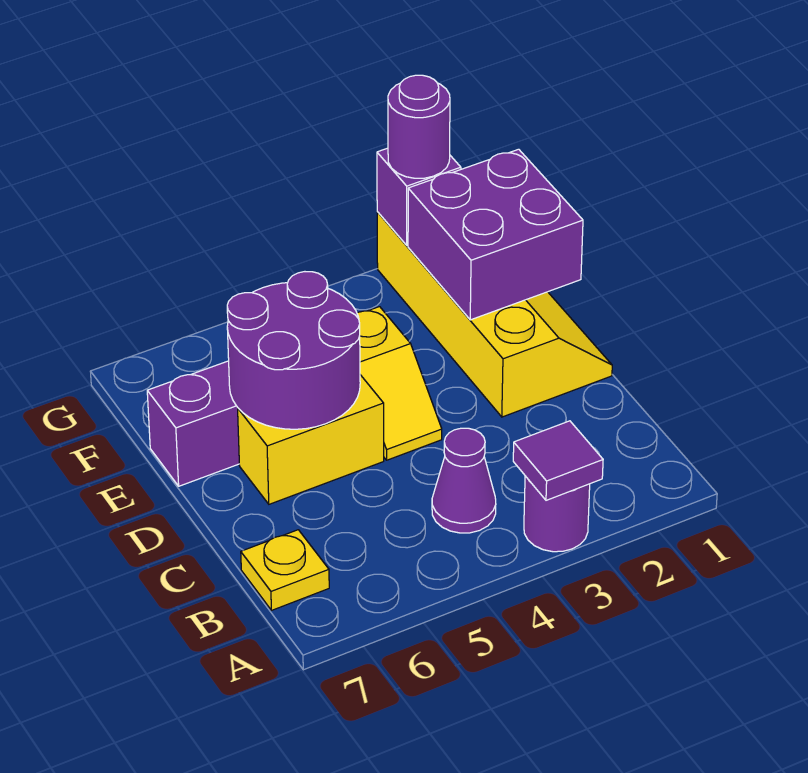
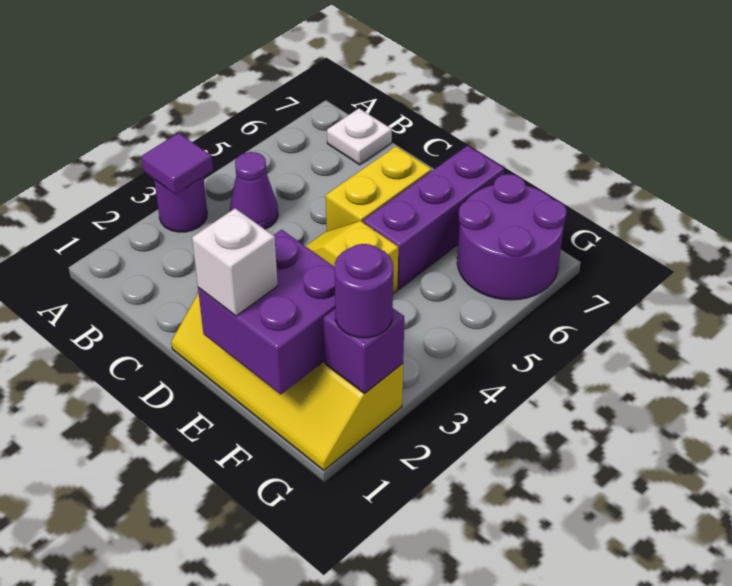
yellow plate B7 level 1 -> white plate B7 level 1
purple round brick D5:E6 level 2 -> purple round brick F6:G7 level 1
none -> white brick E1 level 3

